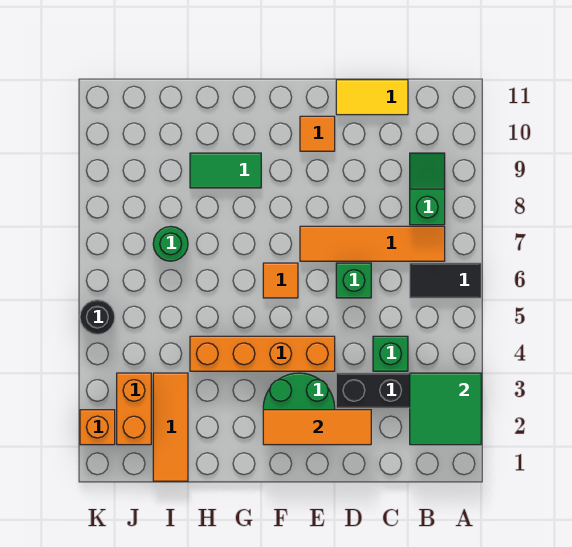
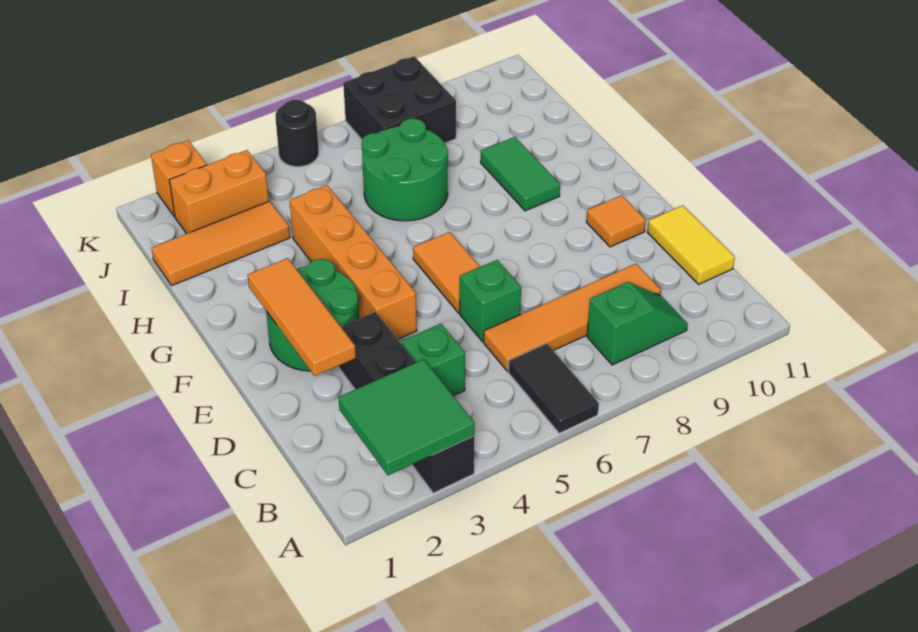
orange tile B7:E7 level 1 -> orange tile C6:C9 level 1
orange tile F6 level 1 -> orange tile E6:F6 level 1
green round brick I7 level 1 -> green round brick H6:I7 level 1
none -> black brick J7:K8 level 1

